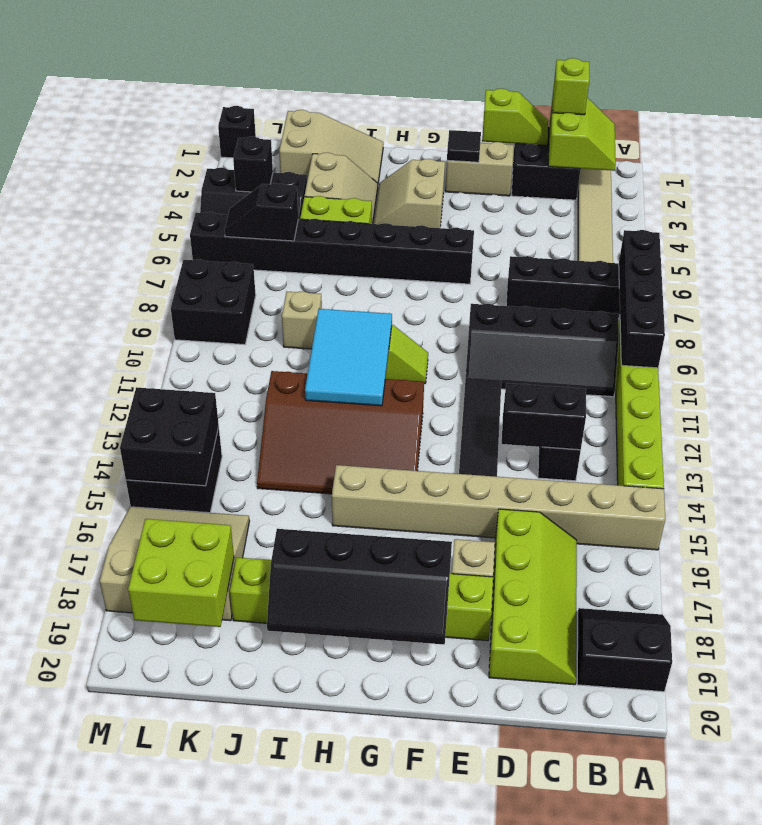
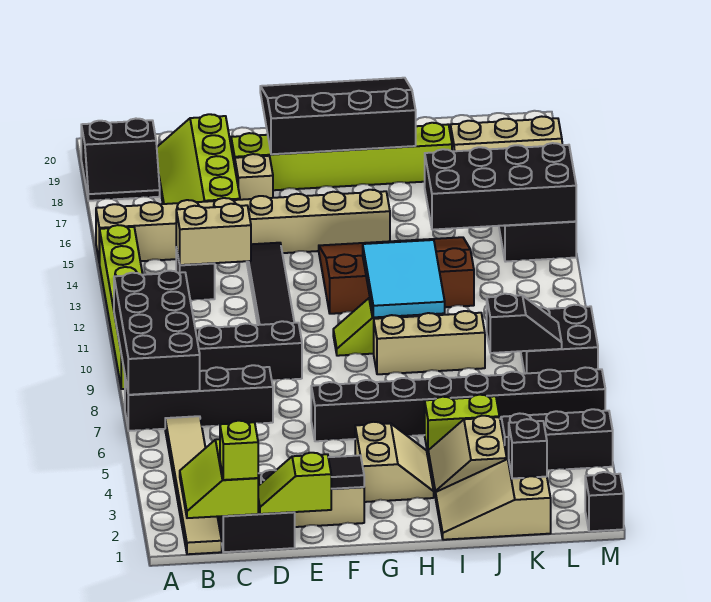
black brick A7:A10 level 2 -> black brick A7:B10 level 2
black brick C13:D13 level 2 -> tan brick C13:D13 level 2
black slope F18:I19 level 2 top 18 -> black slope F18:I20 level 2 top 18
tan brick J9 level 1 -> tan brick H9:J9 level 1
black slope K6:L6 level 2 top K -> black slope K8:L8 level 2 top K
lime brick K18:L19 level 2 -> none
black brick L4 level 2 -> black brick K2 level 2
black brick L14:M15 level 2 -> black brick J14:M15 level 2

